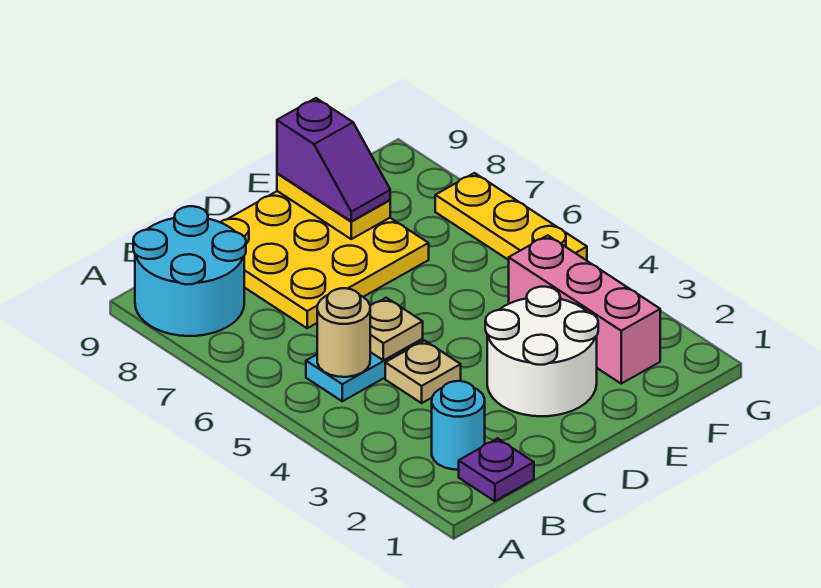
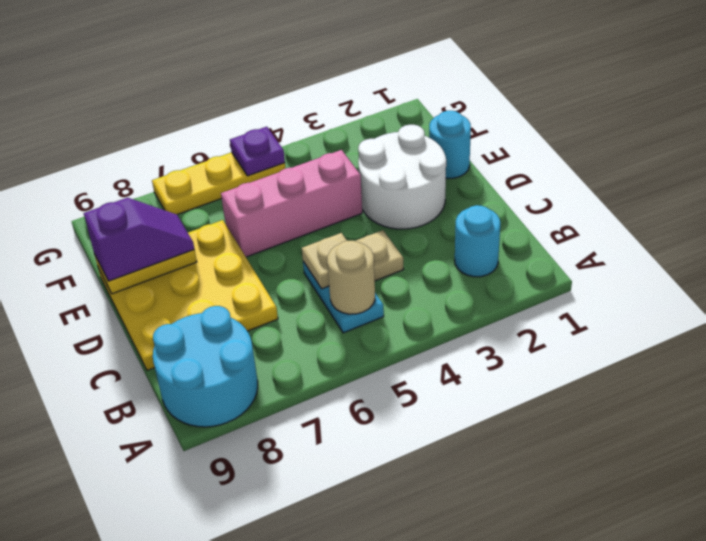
purple plate B1 level 1 -> purple plate G5 level 2
none -> cyan round brick E1 level 1
pink brick F2:F4 level 1 -> pink brick E4:E6 level 1

